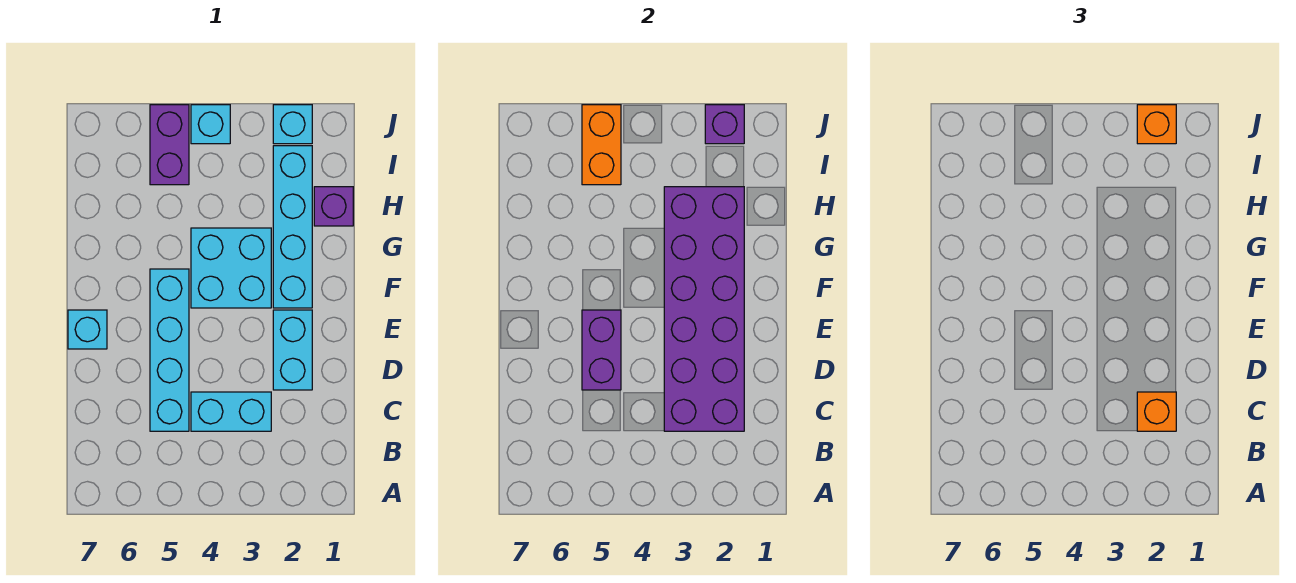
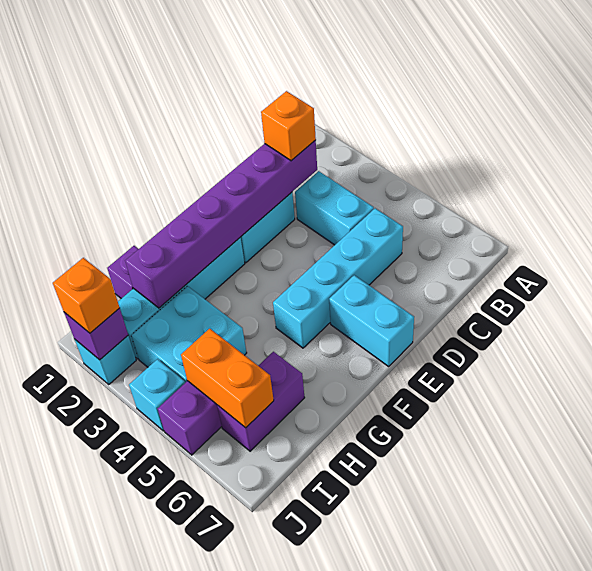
purple brick C2:H3 level 2 -> purple brick C2:H2 level 2
purple brick D5:E5 level 2 -> purple brick H6:I6 level 1
cyan brick E7 level 1 -> cyan brick E6:E7 level 1
cyan brick F3:G4 level 1 -> cyan brick H3:I4 level 1
orange brick I5:J5 level 2 -> orange brick I5:I6 level 2

